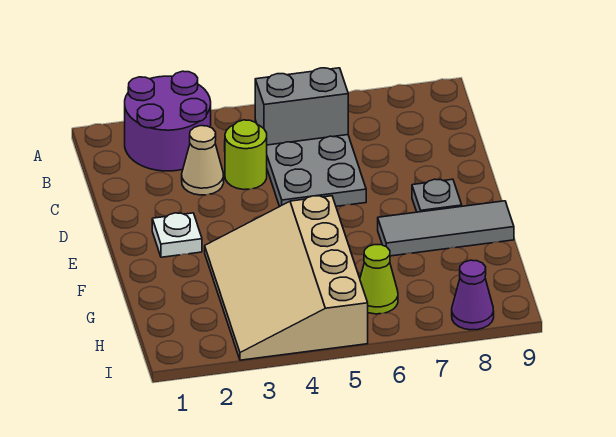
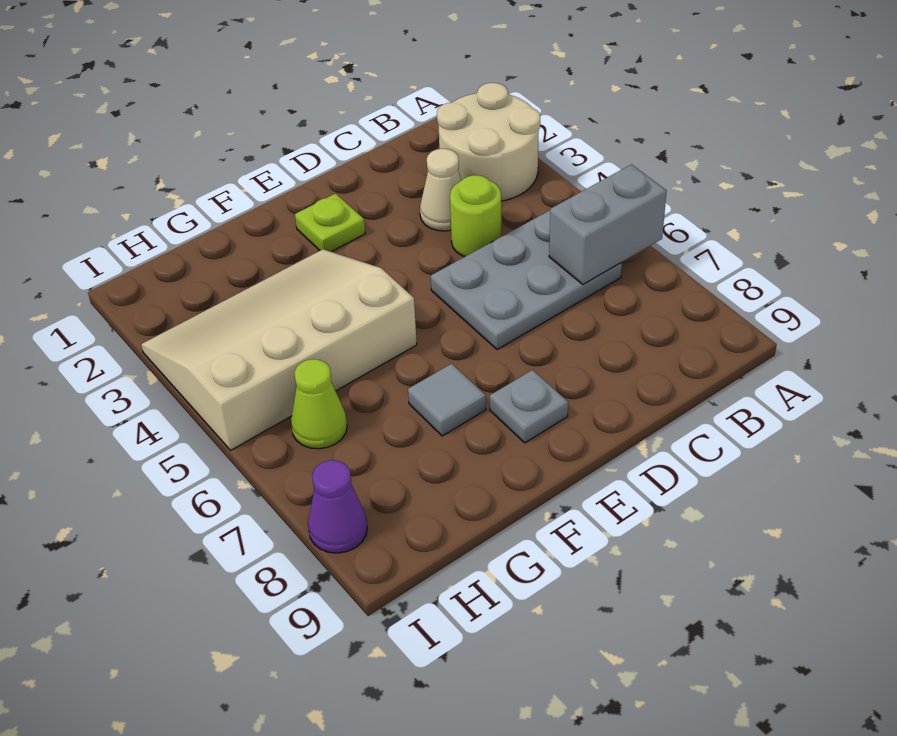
purple round brick A2:B3 level 1 -> tan round brick A2:B3 level 1
grey brick B5:B6 level 2 -> grey brick A6:B6 level 2
white plate E2 level 1 -> lime plate E2 level 1
grey tile F7:F9 level 1 -> grey tile F7 level 1

